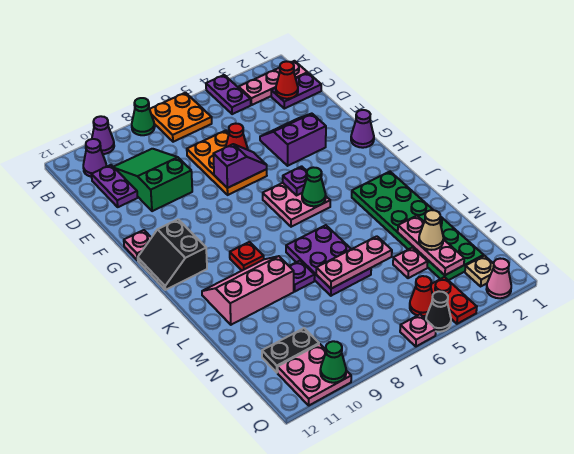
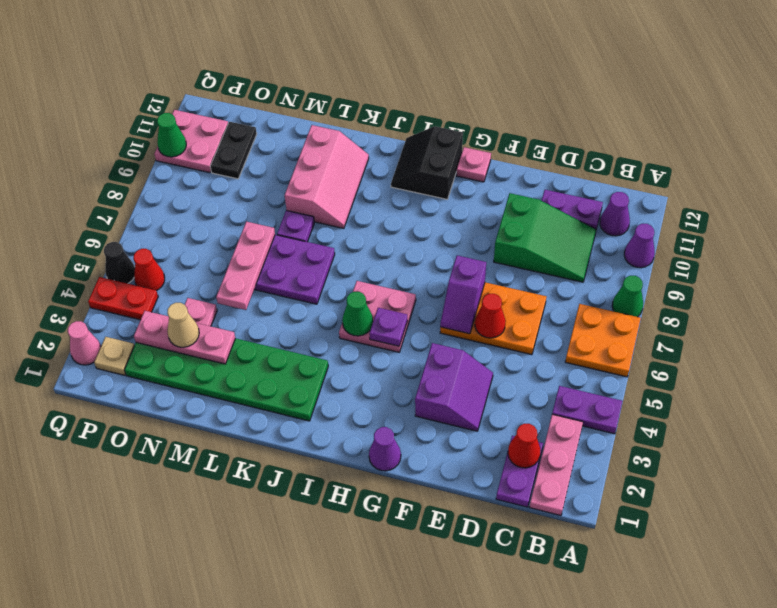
black slope H11:I12 level 1 top 11 -> black slope H11:I12 level 1 top H
red plate J9 level 1 -> none
pink plate Q6 level 1 -> none

